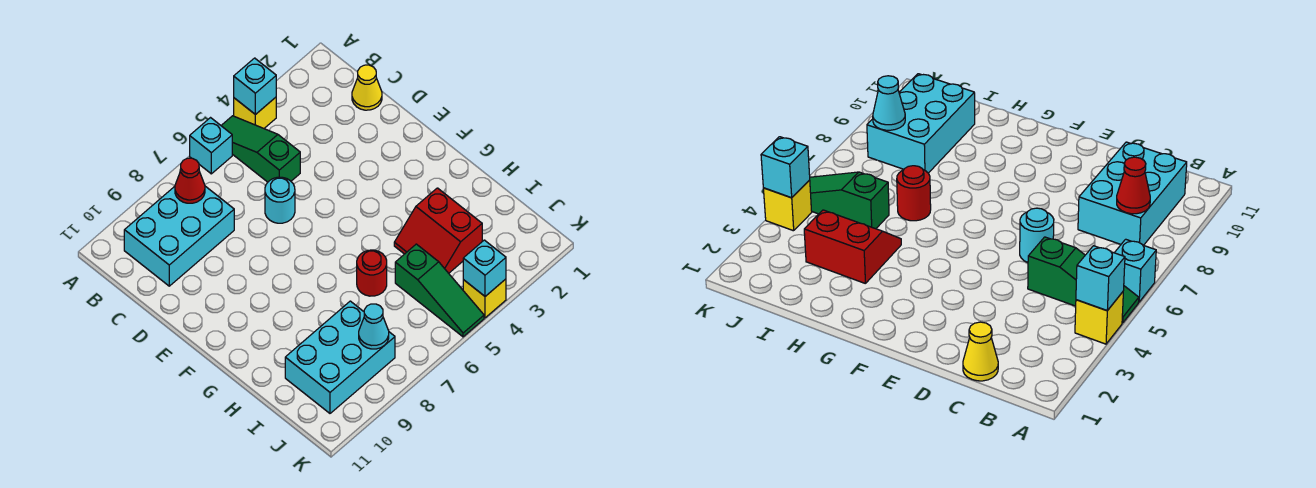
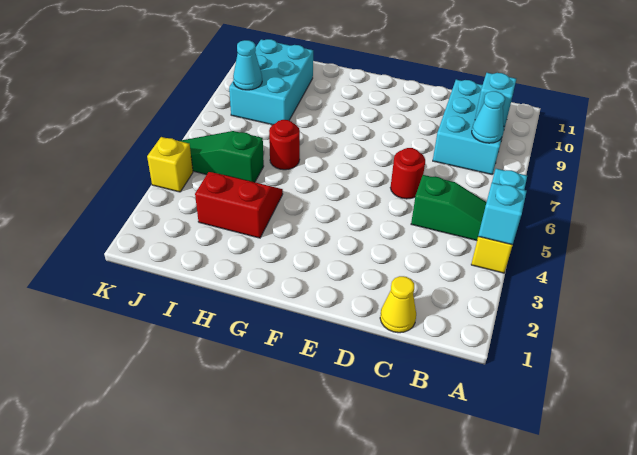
red cone B8 level 2 -> cyan cone B8 level 2
cyan round brick D6 level 1 -> red round brick D6 level 1
cyan brick K4 level 2 -> cyan brick B9 level 2

